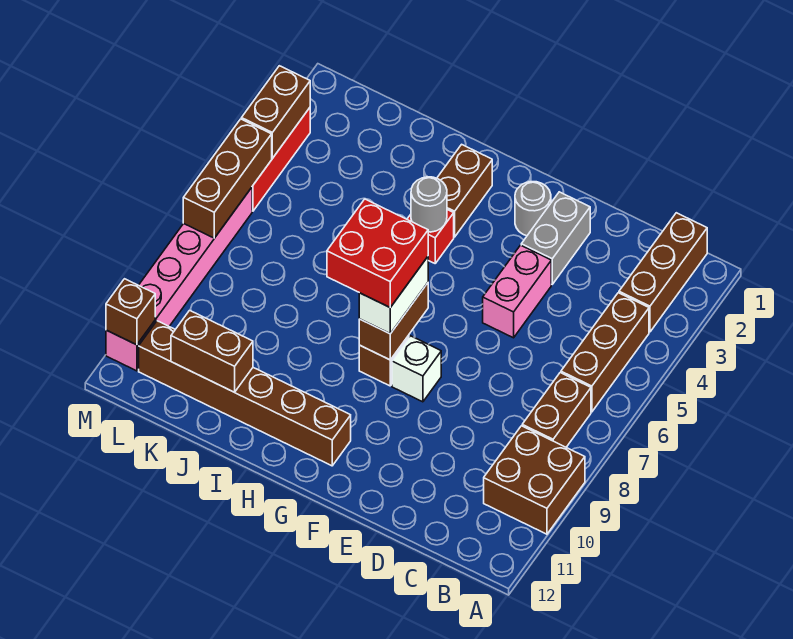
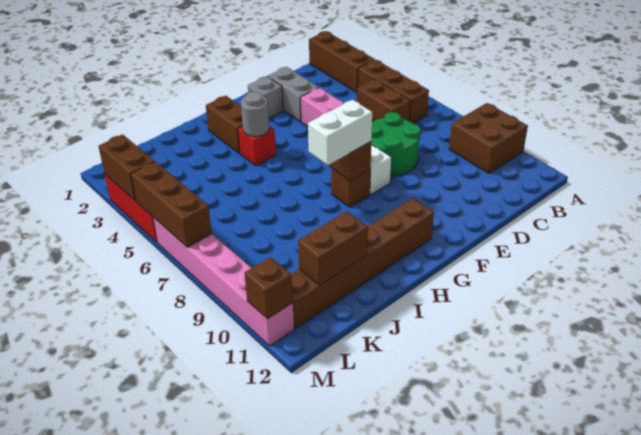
brown brick B7:B8 level 1 -> brown brick C5:C6 level 1
none -> green round brick D7:E8 level 1
grey round brick F2 level 1 -> grey brick F2 level 1
white brick G7:G8 level 3 -> white brick G8:H8 level 3
red brick G7:H8 level 4 -> none

